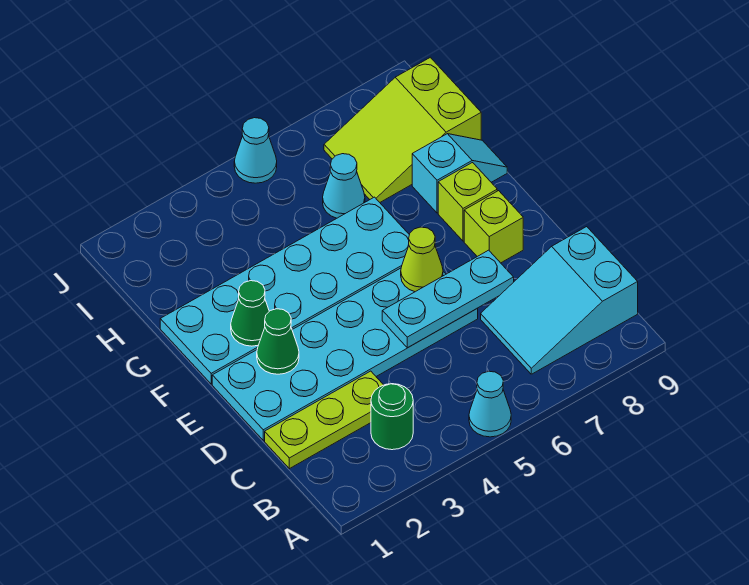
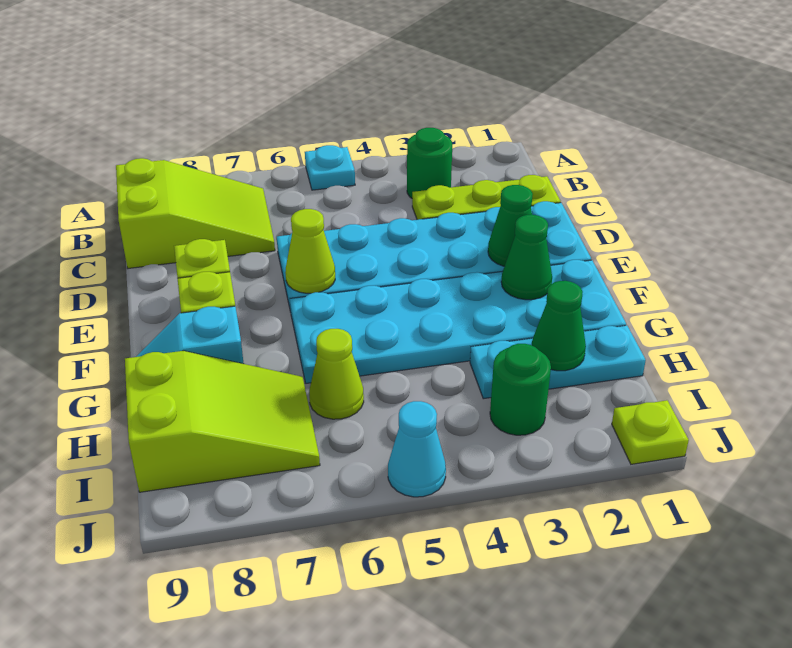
cyan cone A5 level 1 -> cyan plate A5 level 1
cyan slope B7:C9 level 1 top 9 -> lime slope B7:C9 level 1 top 9
cyan plate D5:D7 level 2 -> cyan plate H1:H3 level 1
none -> green cone H2 level 2
cyan cone H6 level 1 -> lime cone H6 level 1
none -> green round brick I3 level 1
none -> lime plate J1 level 1

